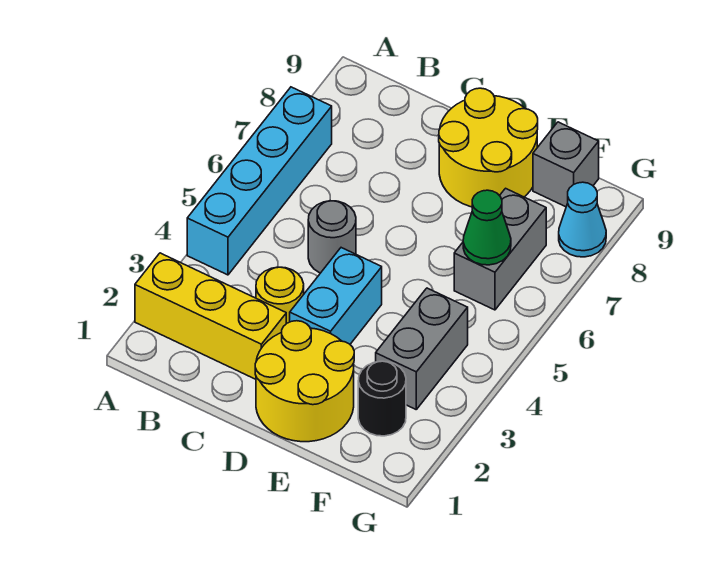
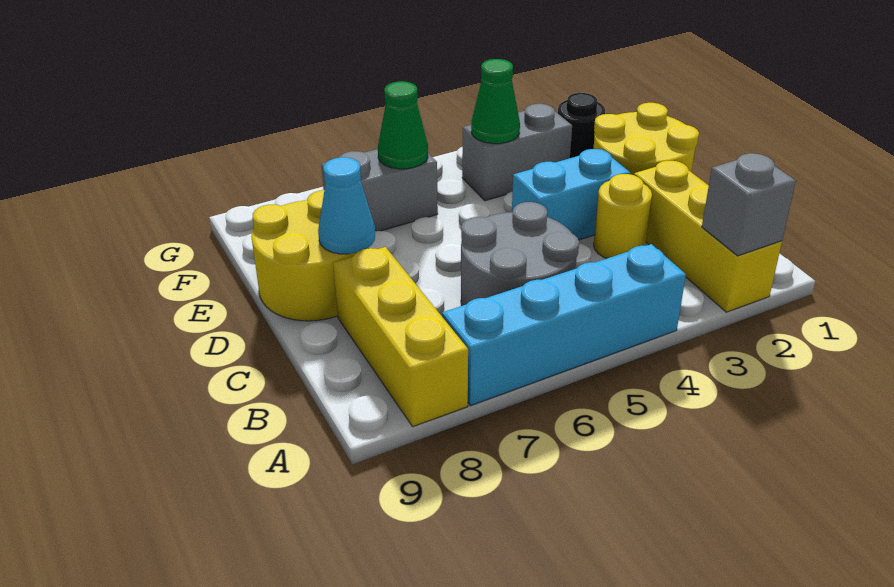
none -> yellow brick A8:C8 level 1
grey round brick C5 level 1 -> grey round brick B5:C6 level 1
none -> green cone F4 level 2
grey brick F9 level 1 -> grey brick A2 level 2
cyan cone G8 level 1 -> cyan cone D8 level 2

